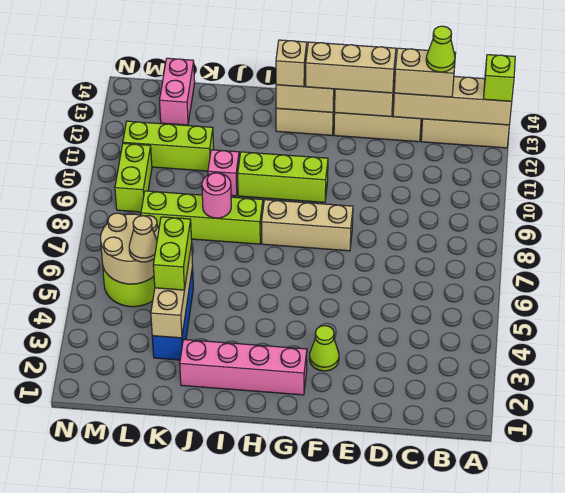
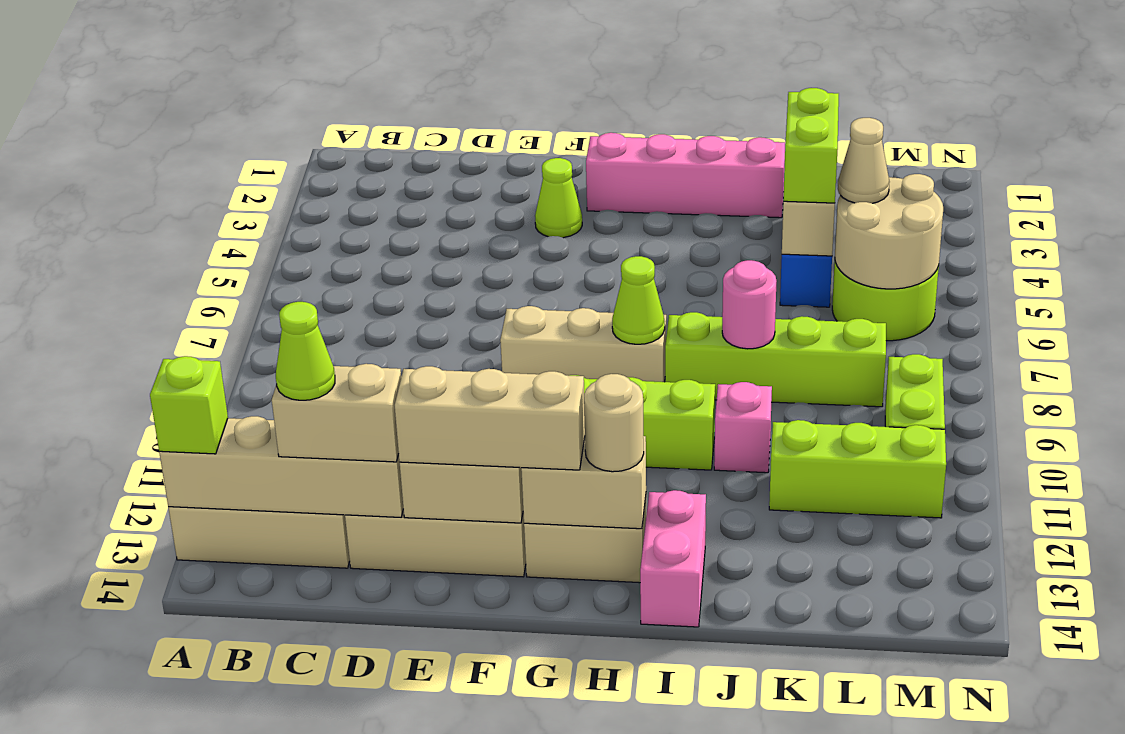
none -> lime cone H8 level 2
tan brick H13 level 3 -> tan round brick H13 level 3
pink brick L13:L14 level 1 -> pink brick I13:I14 level 1

